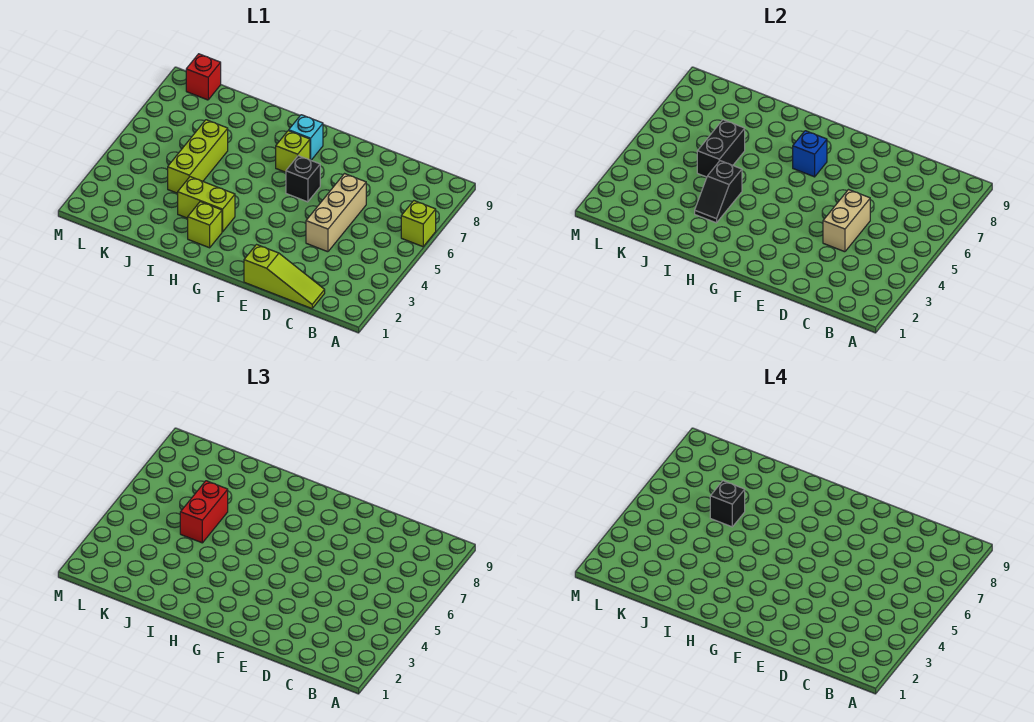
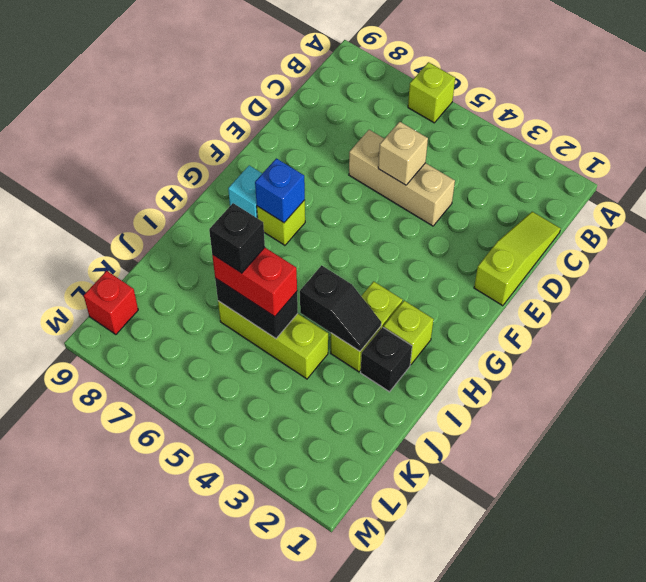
tan brick D4:D5 level 2 -> tan brick D5 level 2
black brick F6 level 1 -> black brick I2 level 1

